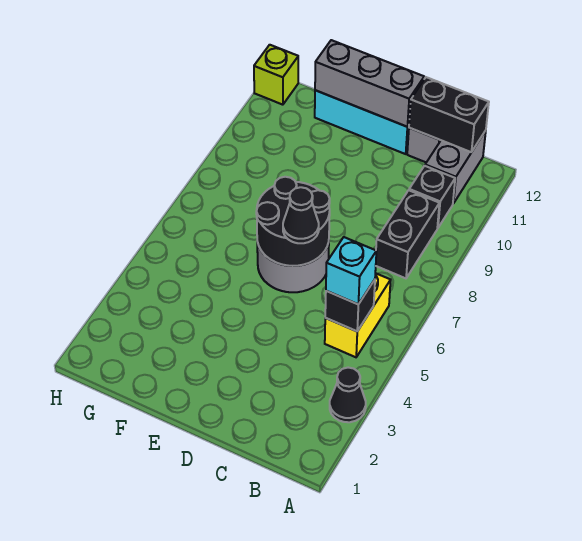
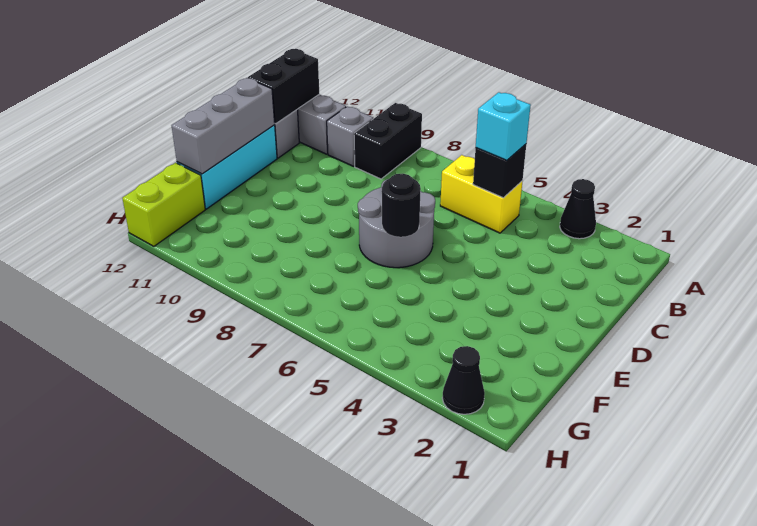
black brick B8:B9 level 1 -> black brick A9:B9 level 1
black brick B10 level 1 -> grey brick B10 level 1
black round brick D6:E7 level 2 -> black round brick E6 level 2
black cone D6 level 3 -> black cone H2 level 1
lime brick H12 level 1 -> lime brick G12:H12 level 1

